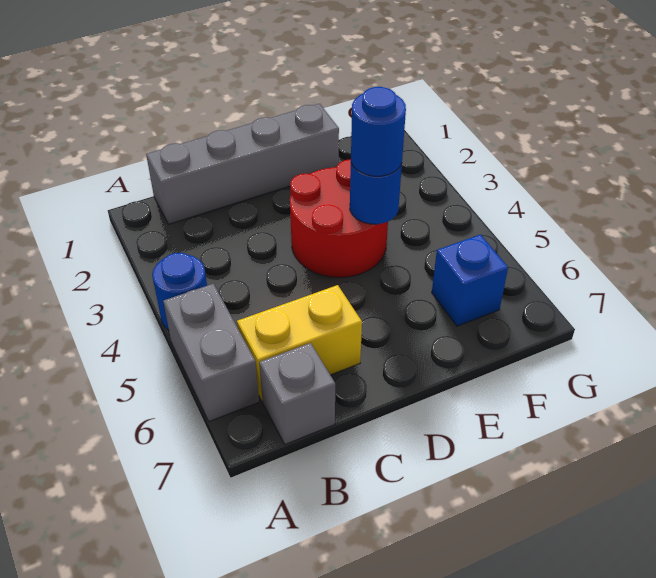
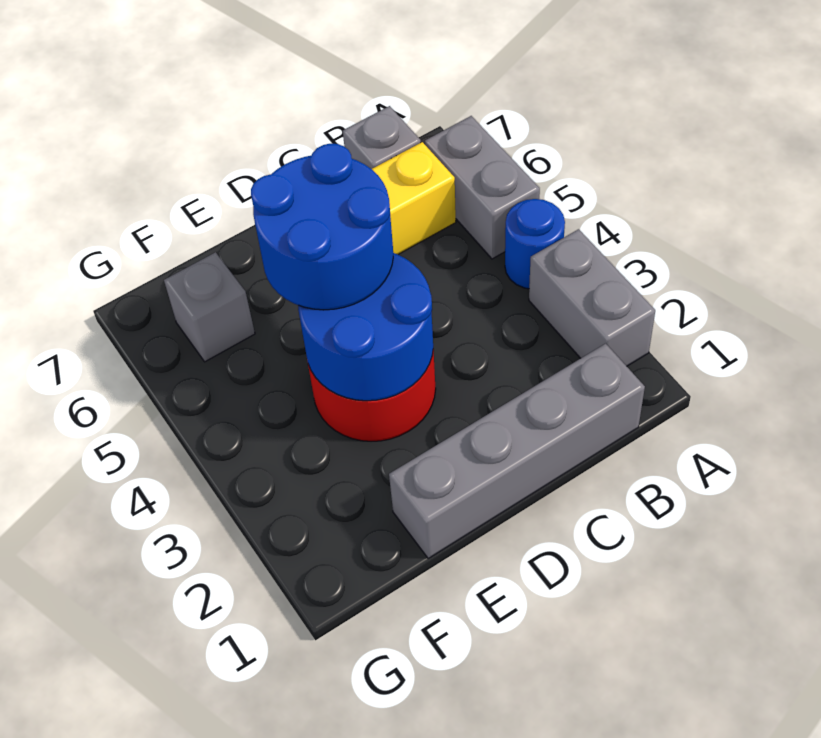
none -> grey brick A2:A3 level 1
blue round brick E4 level 2 -> blue round brick D3:E4 level 2
blue round brick E4 level 3 -> blue round brick D4:E5 level 3
blue brick F6 level 1 -> grey brick F6 level 1

